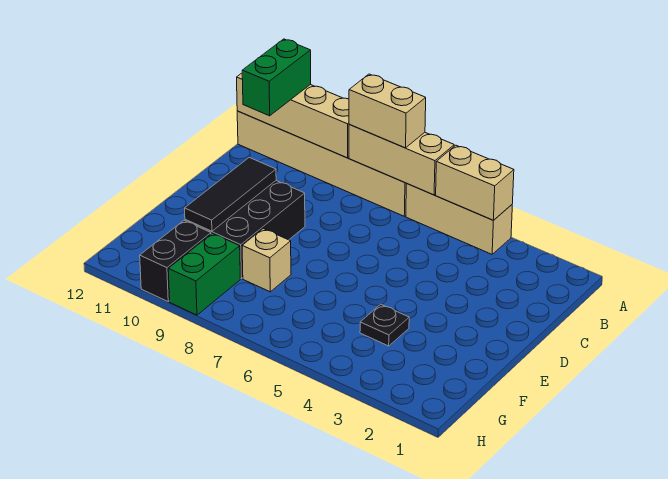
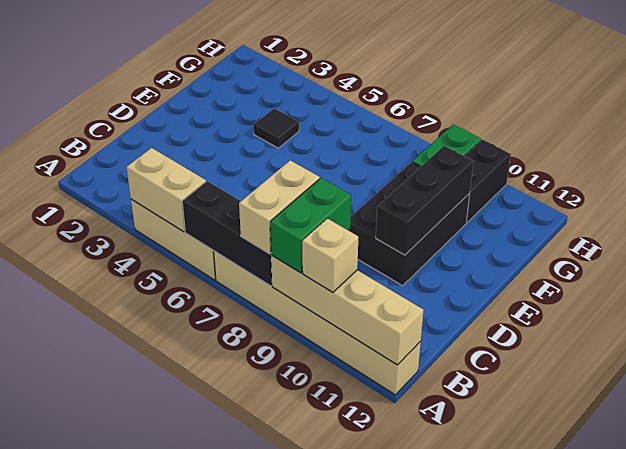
tan brick A6:A8 level 2 -> black brick A6:A8 level 2
tan brick A7:A8 level 3 -> tan brick A8:B8 level 3
green brick A11:B11 level 3 -> green brick A9:B9 level 3
black tile D10:F10 level 2 -> black brick D10:F10 level 2
black plate F4 level 1 -> black tile F4 level 1
tan brick F8 level 1 -> tan brick A10 level 3

